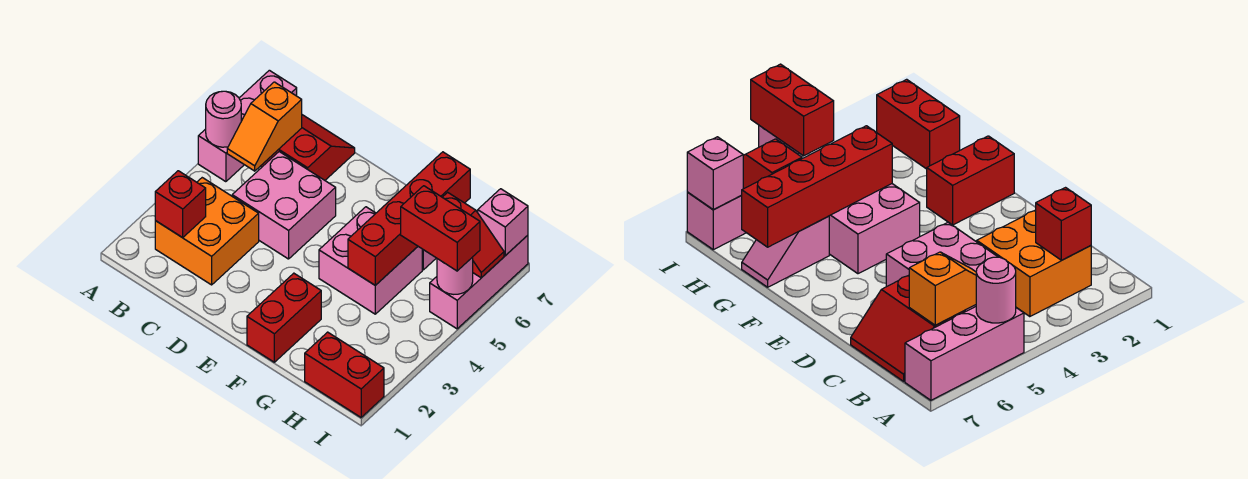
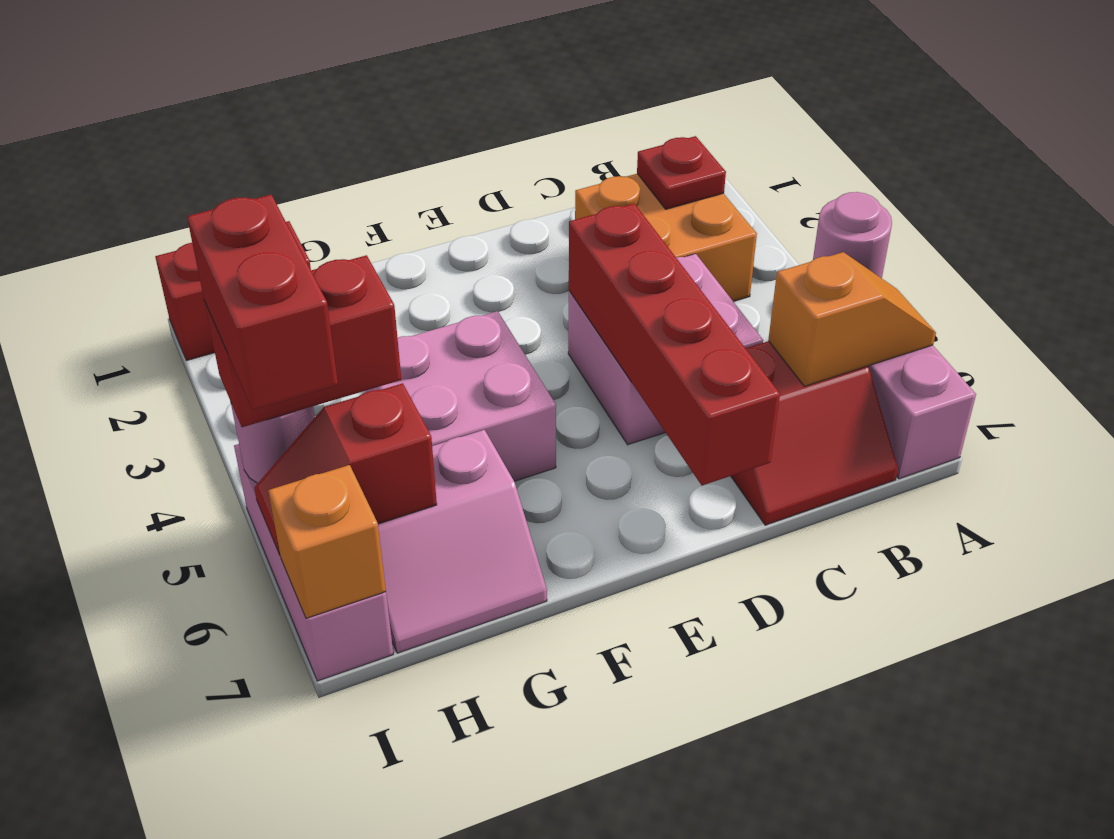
red brick B2 level 2 -> red plate B2 level 2
orange slope B5:B6 level 2 top 6 -> orange slope A6:B6 level 2 top B
red brick F1:F2 level 1 -> red brick I5:I6 level 4
red brick G4:G7 level 2 -> red brick D4:D7 level 2
pink slope G6:G7 level 1 top 6 -> pink slope G6:H7 level 1 top 6
pink brick I7 level 2 -> orange brick I7 level 2

